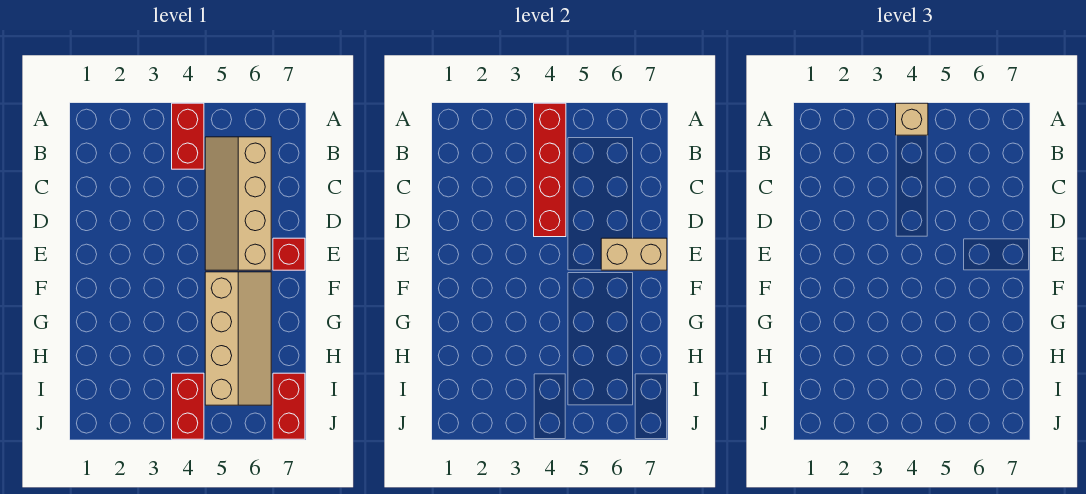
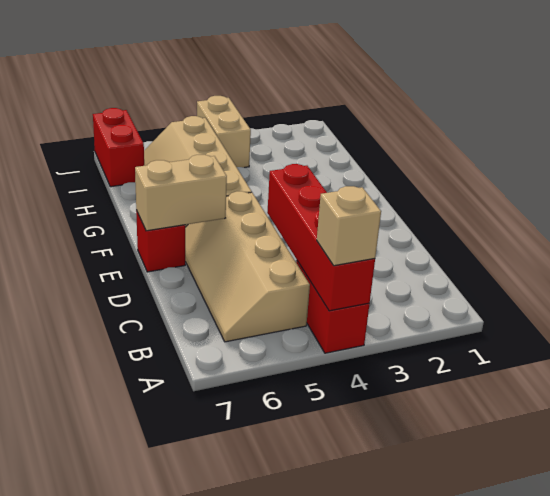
tan slope B5:E6 level 1 top 6 -> tan slope B5:E6 level 1 top 5
red brick I4:J4 level 1 -> tan brick I4:J4 level 1

